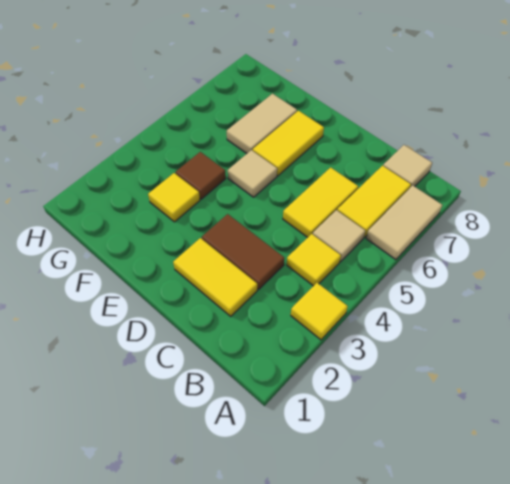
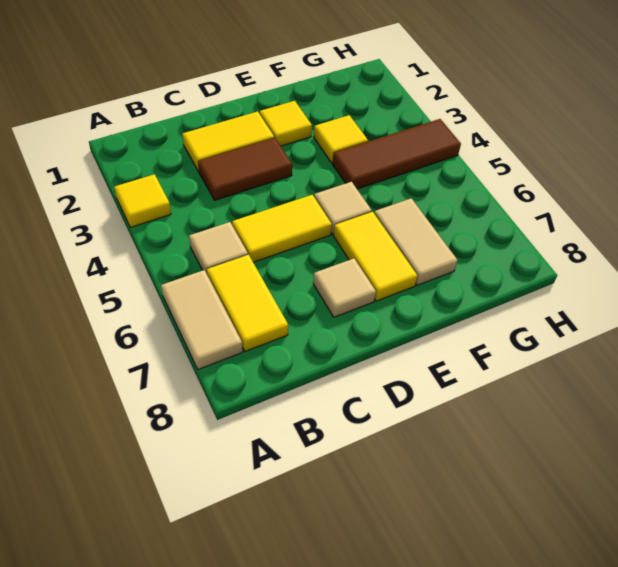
yellow tile B4 level 1 -> yellow tile E2 level 1
tan tile B8 level 1 -> tan tile D7 level 1
yellow tile C5:C6 level 1 -> yellow tile C5:D5 level 1
brown tile F4 level 1 -> brown tile F4:H4 level 1

